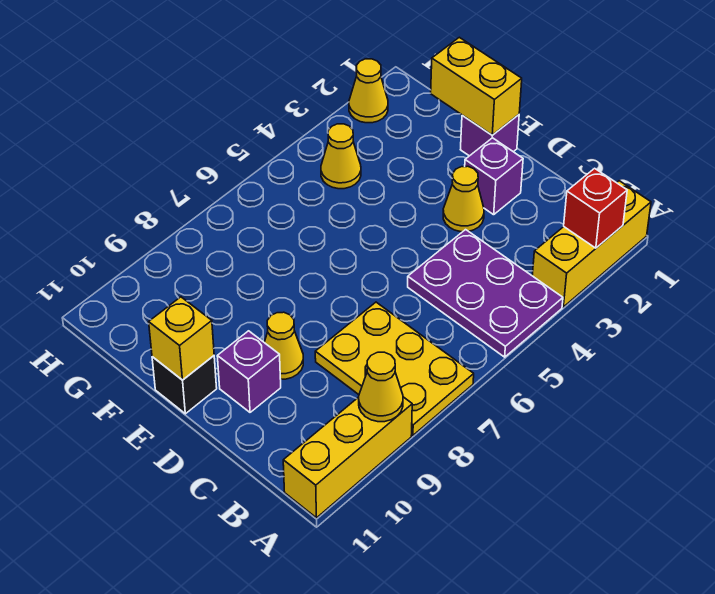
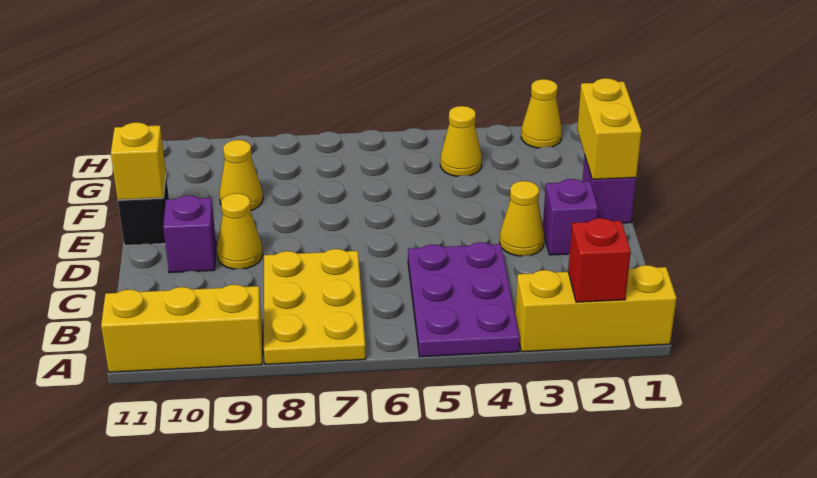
yellow cone A9 level 2 -> yellow cone F9 level 1

